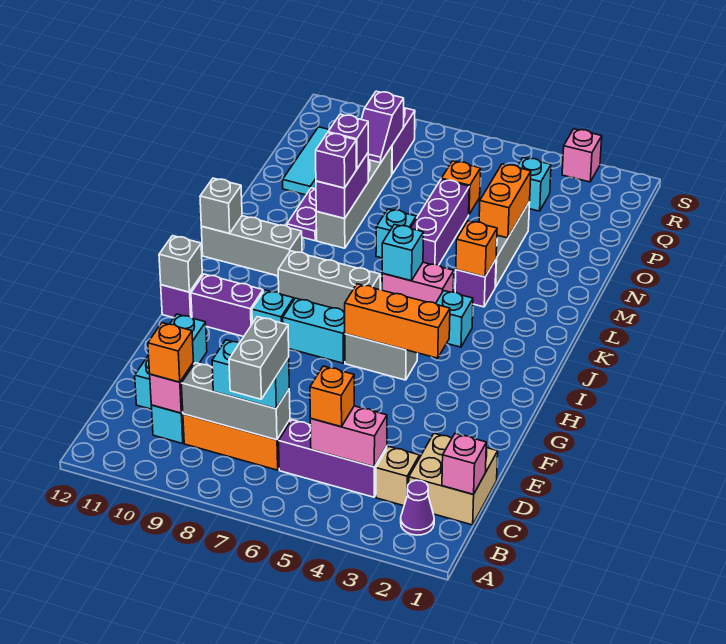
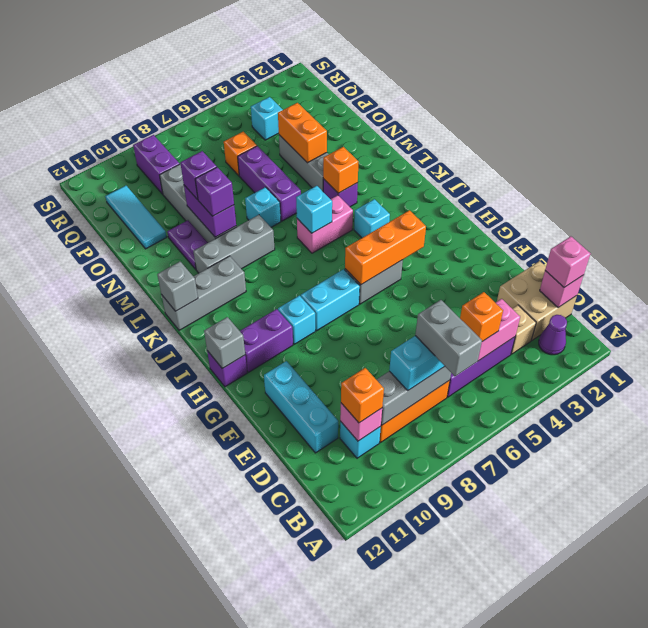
grey brick J7:J9 level 1 -> grey brick L8:L10 level 1
purple slope P9:Q9 level 2 top Q -> none
pink brick S3 level 1 -> pink brick C1 level 3

